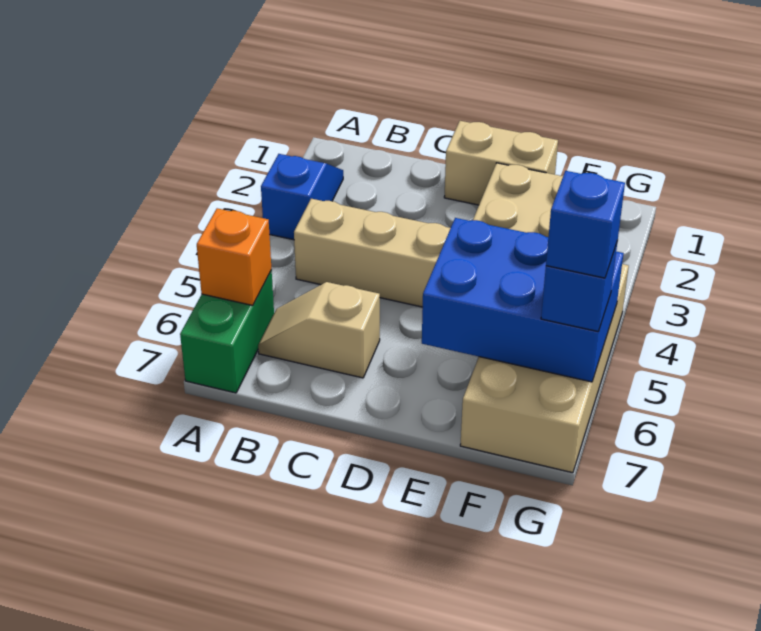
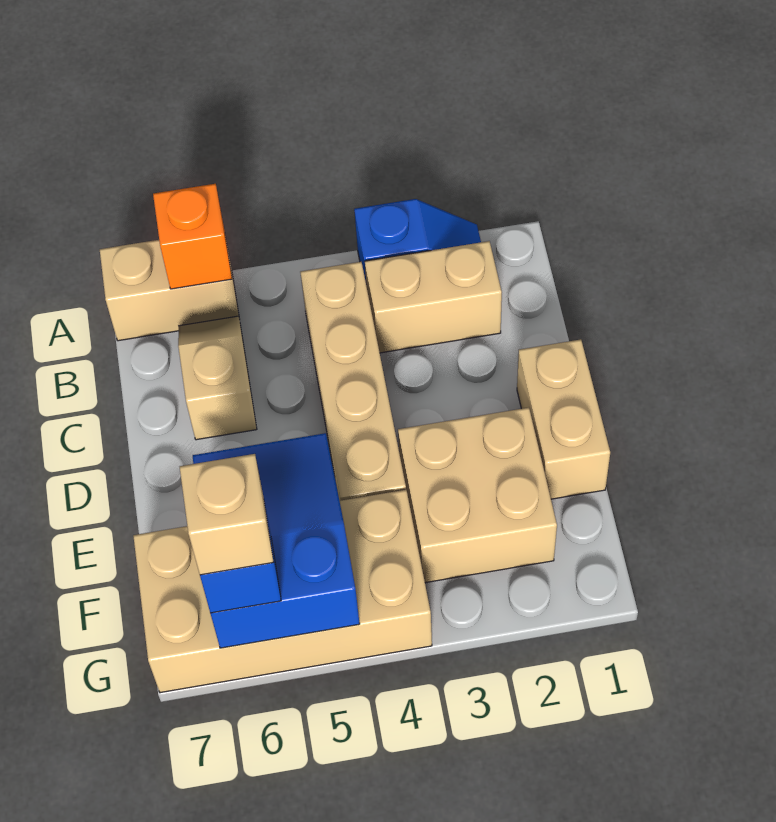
green brick A6:A7 level 1 -> tan brick A6:A7 level 1
none -> tan brick B2:B3 level 1
blue brick E5:G6 level 2 -> blue slope E5:G6 level 2 top G
blue brick G6 level 4 -> tan brick G6 level 4

